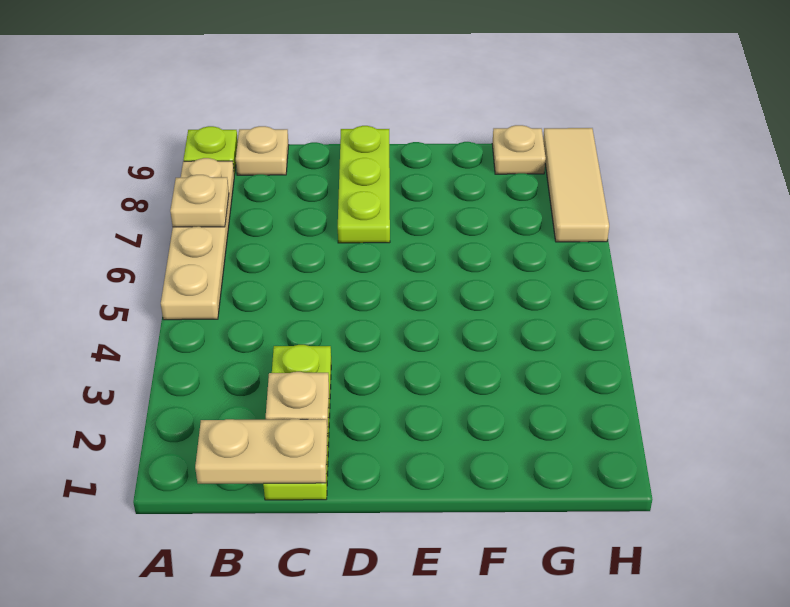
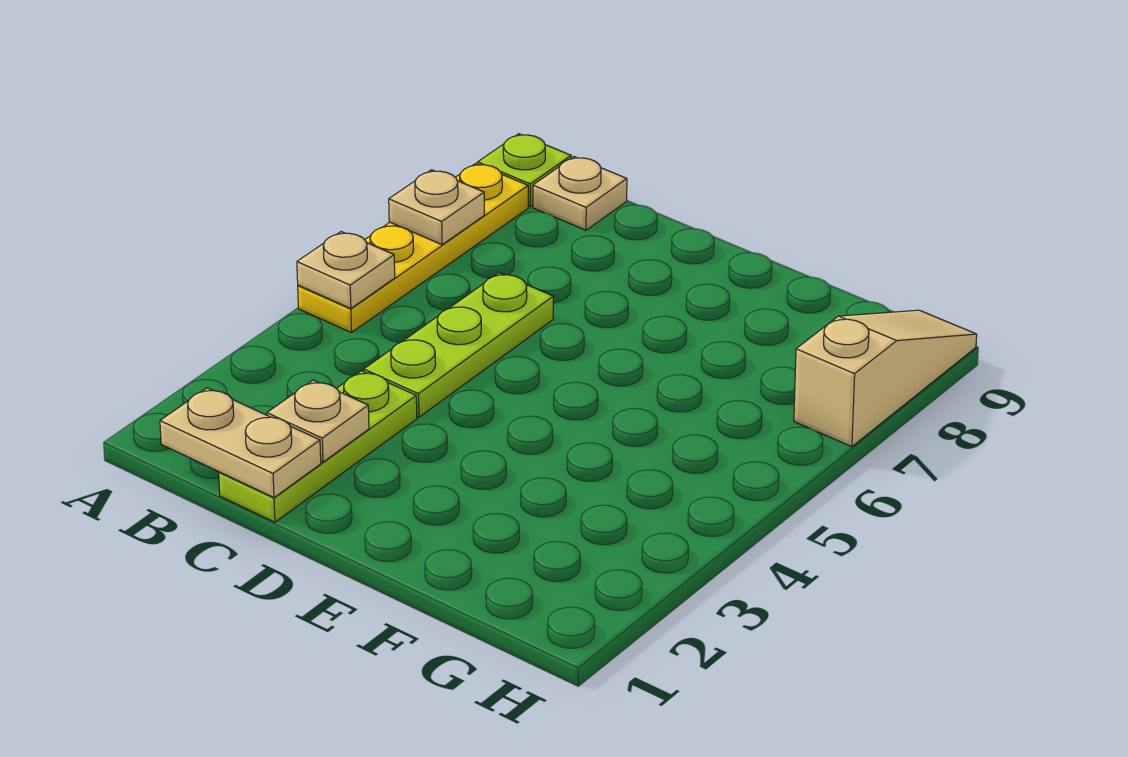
tan plate A5:A8 level 1 -> yellow plate A5:A8 level 1
lime plate D7:D9 level 1 -> lime plate C4:C6 level 1
tan plate G9 level 1 -> tan plate A5 level 2
tan tile H7:H9 level 1 -> tan slope H7:H9 level 1 top 7

